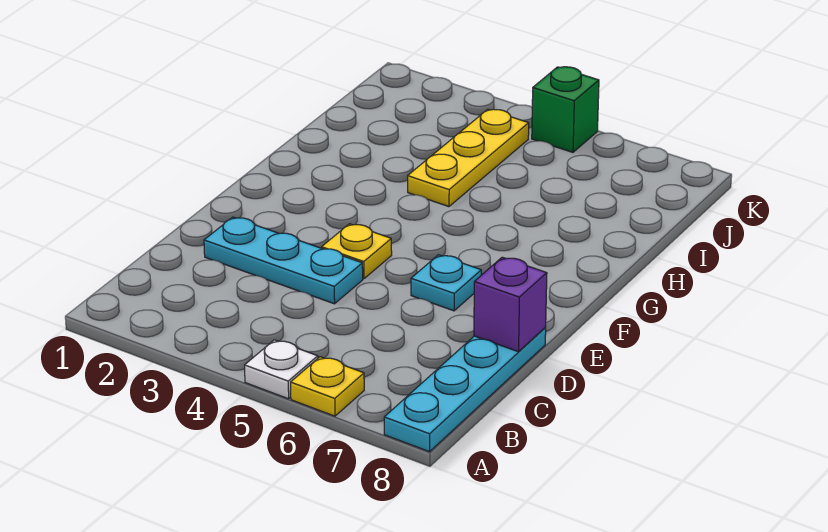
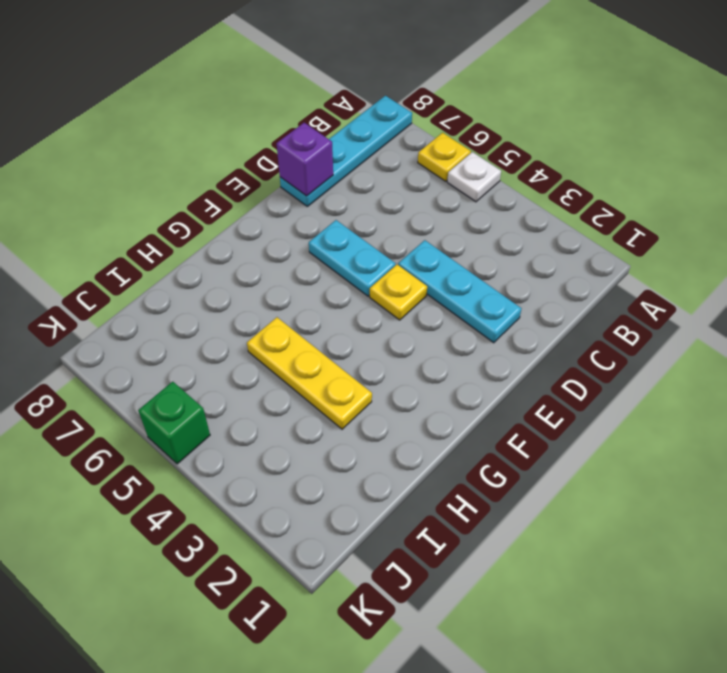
cyan plate E6 level 1 -> cyan plate E5:E6 level 1
yellow plate H4:J4 level 1 -> yellow plate H3:H5 level 1

